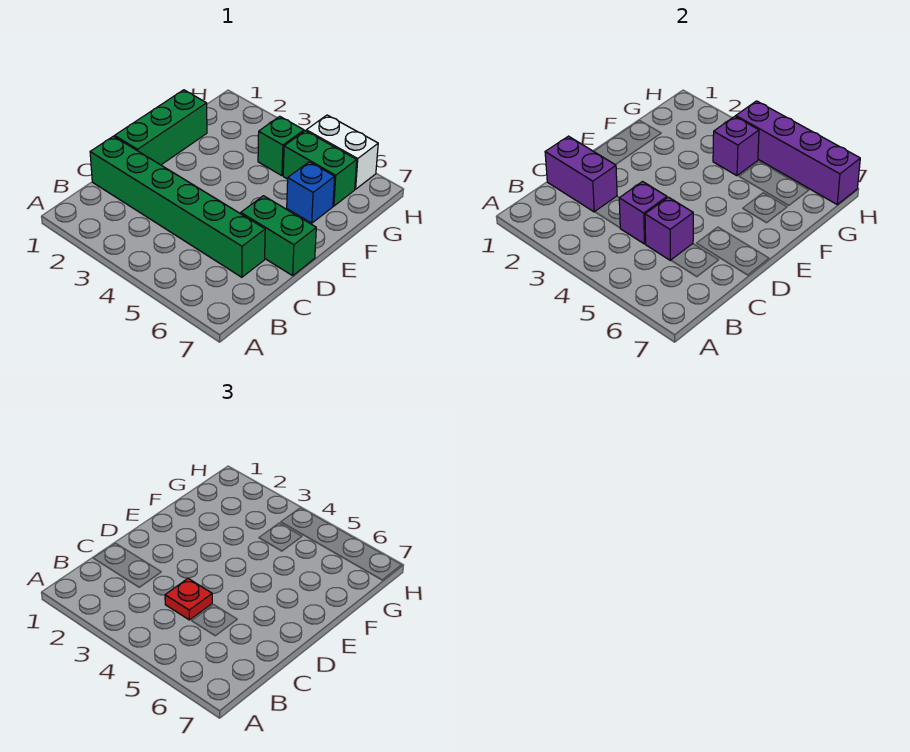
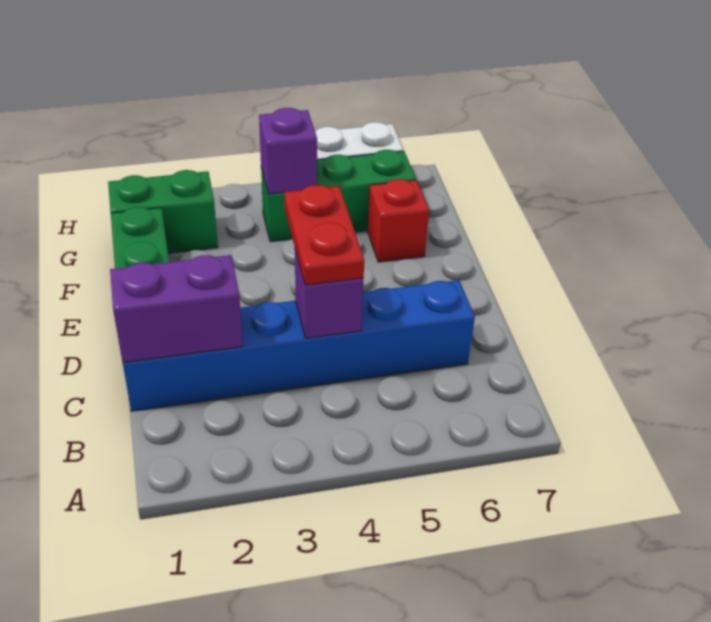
green brick C1:C6 level 1 -> blue brick C1:C6 level 1
red plate C4 level 3 -> red plate C4:D4 level 3
purple brick C5 level 2 -> none
green brick D6:D7 level 1 -> green brick G1:G2 level 1
blue brick F6 level 1 -> red brick F6 level 1
purple brick H4:H7 level 2 -> none

